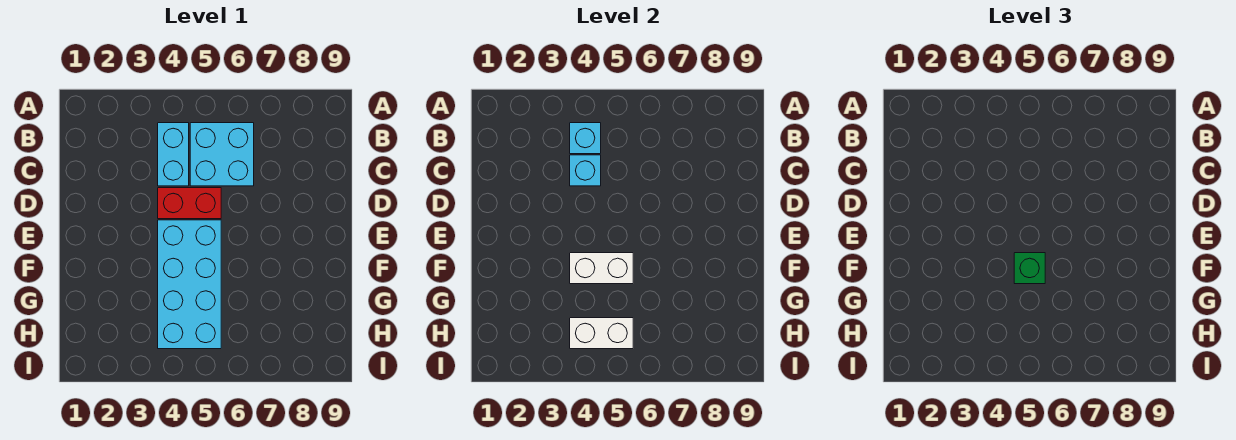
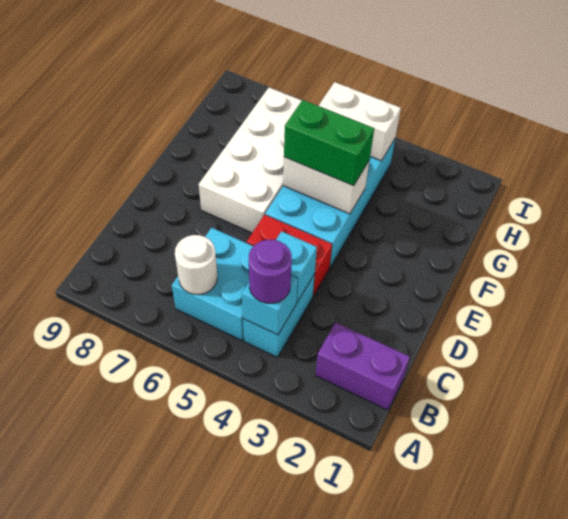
none -> purple brick B1:B2 level 1
none -> purple round brick B4 level 3
none -> white round brick B6 level 2
none -> white brick E6:H7 level 1
green brick F5 level 3 -> green brick F4:F5 level 3

